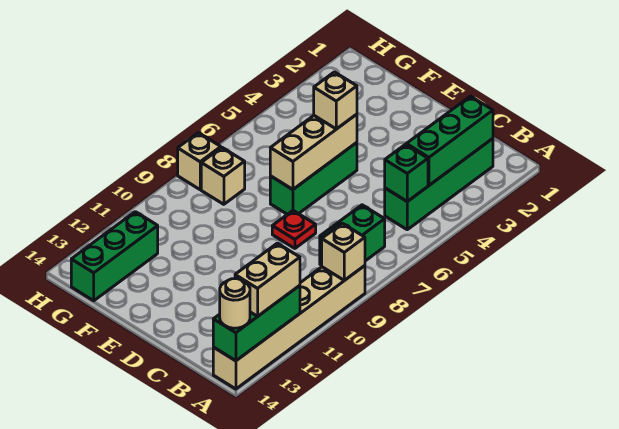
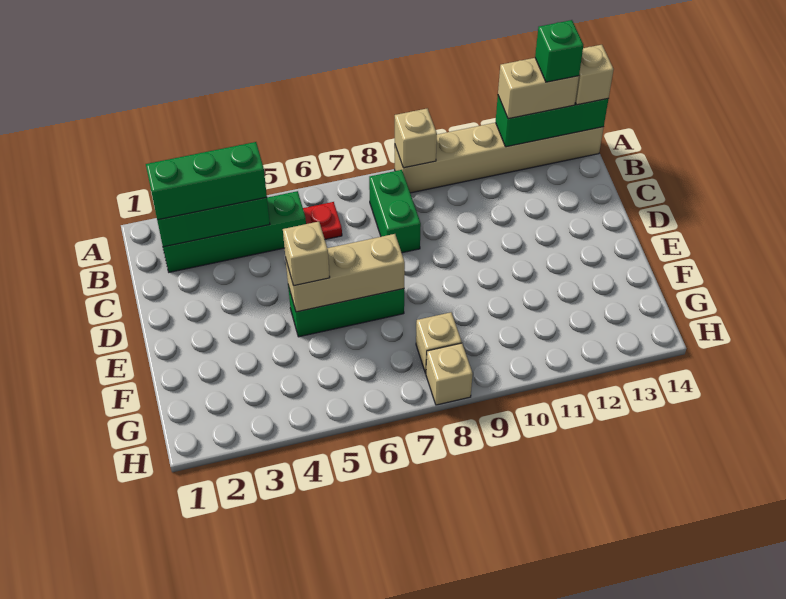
tan round brick A14 level 3 -> tan brick A14 level 3
green brick B5 level 2 -> green brick A13 level 4
green brick B7:B8 level 1 -> green brick B8:C8 level 1
red plate D8 level 1 -> red plate B6 level 1
green brick G12:G14 level 1 -> green brick B2:B4 level 3

